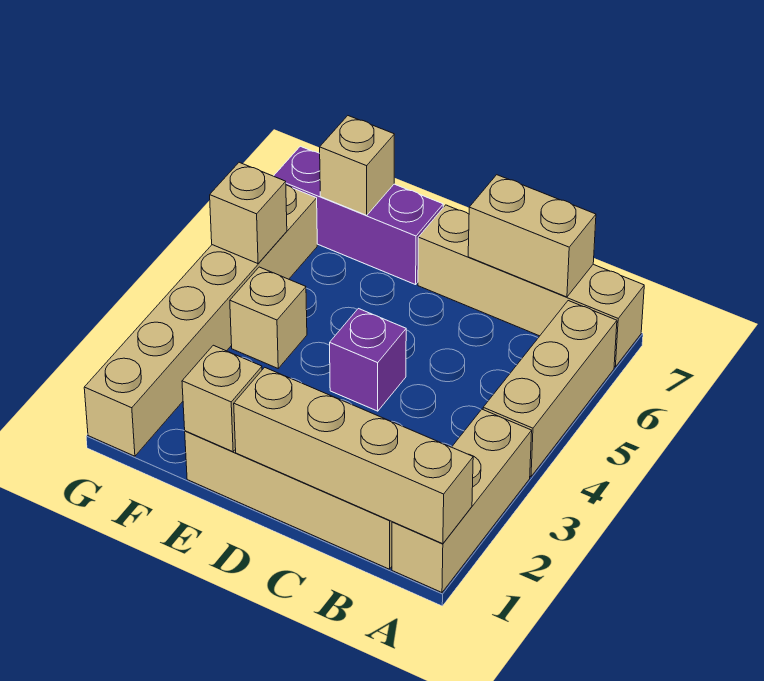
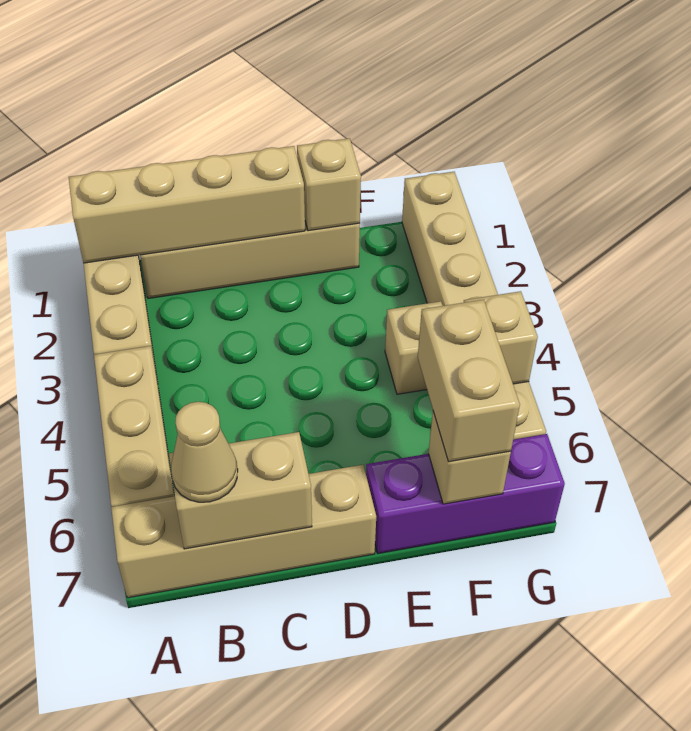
none -> tan cone B7 level 3
purple brick D4 level 1 -> none
none -> tan brick F6:F7 level 3

